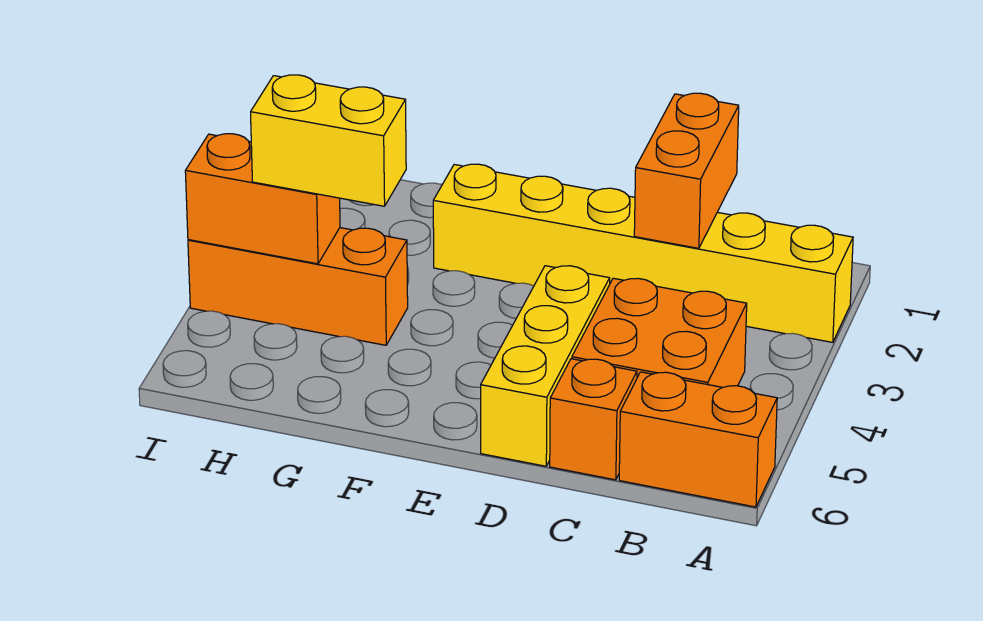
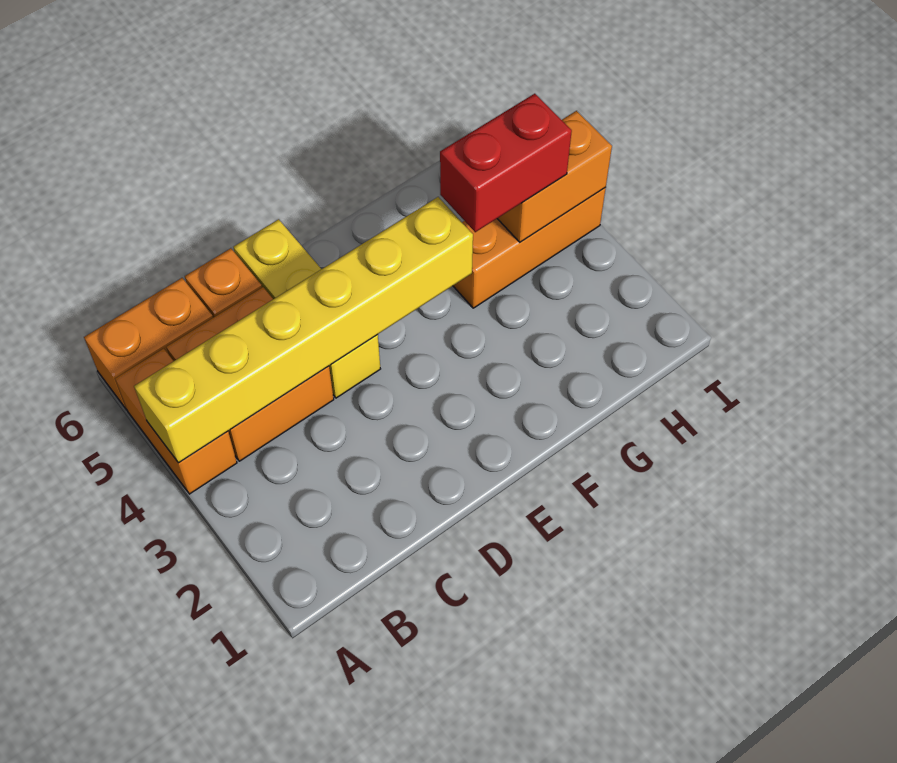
yellow brick A2:F2 level 1 -> yellow brick A4:F4 level 2
orange brick C1:C2 level 2 -> orange brick A4:A5 level 1
yellow brick G4:H4 level 3 -> red brick G4:H4 level 3

